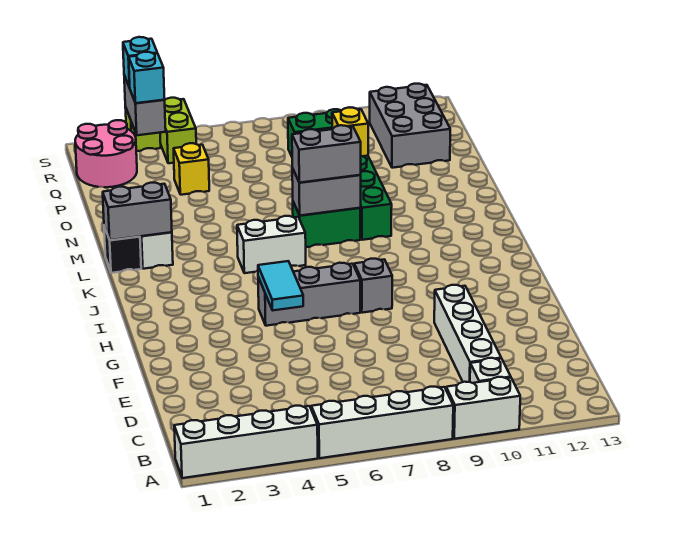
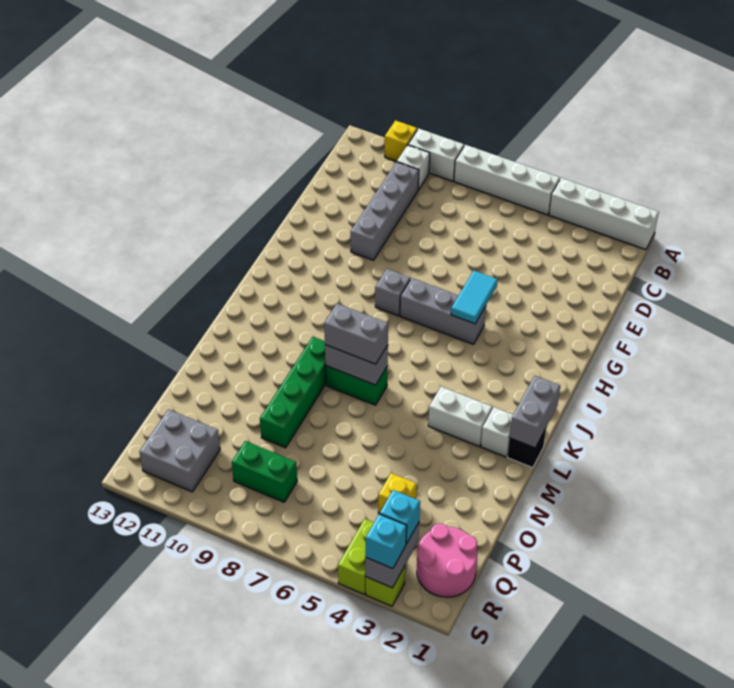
white brick C10:F10 level 1 -> grey brick C10:F10 level 1
white brick K5:K6 level 1 -> white brick L3:L4 level 1
grey brick L1:L2 level 2 -> grey brick K1:L1 level 2
yellow brick O9 level 2 -> yellow brick A11 level 1
grey brick P11:R12 level 1 -> grey brick Q11:R12 level 1

